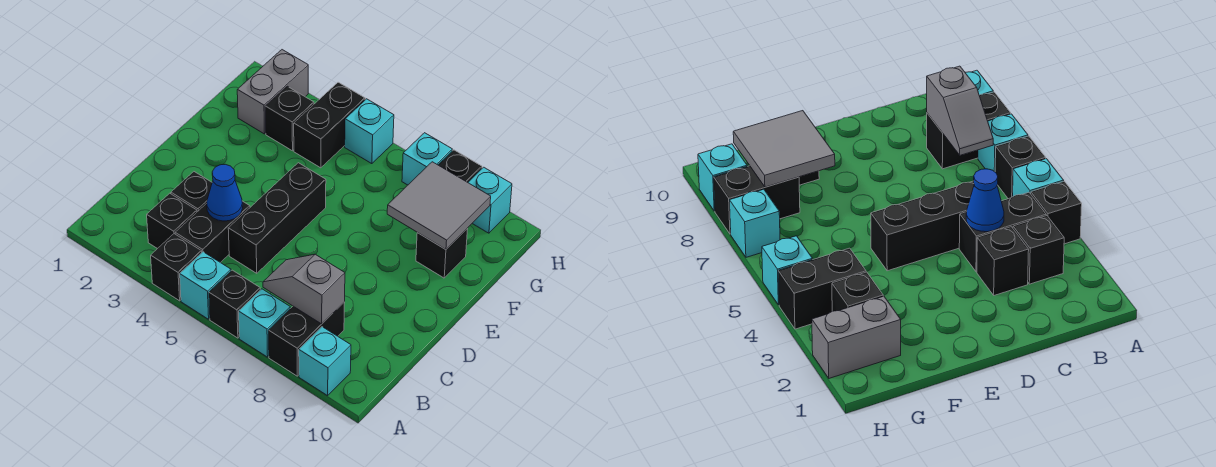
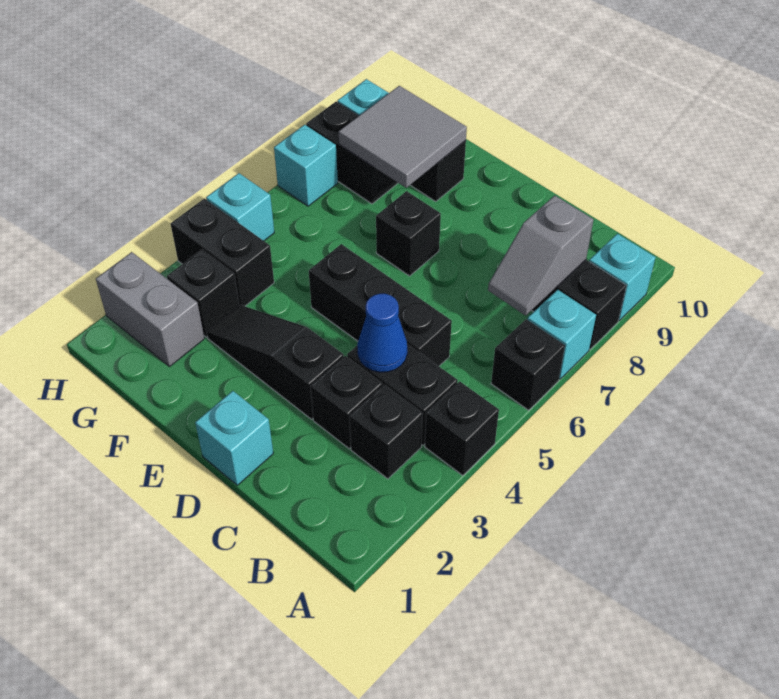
cyan brick A5 level 1 -> cyan brick D1 level 1
none -> black slope D3:F3 level 1 top D
none -> black brick E7 level 1

